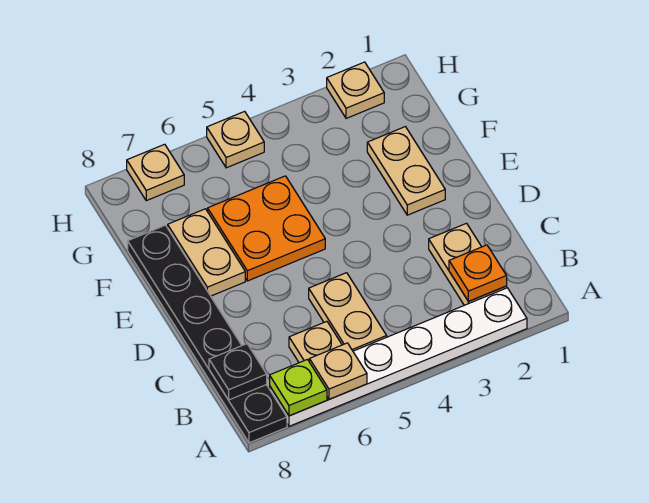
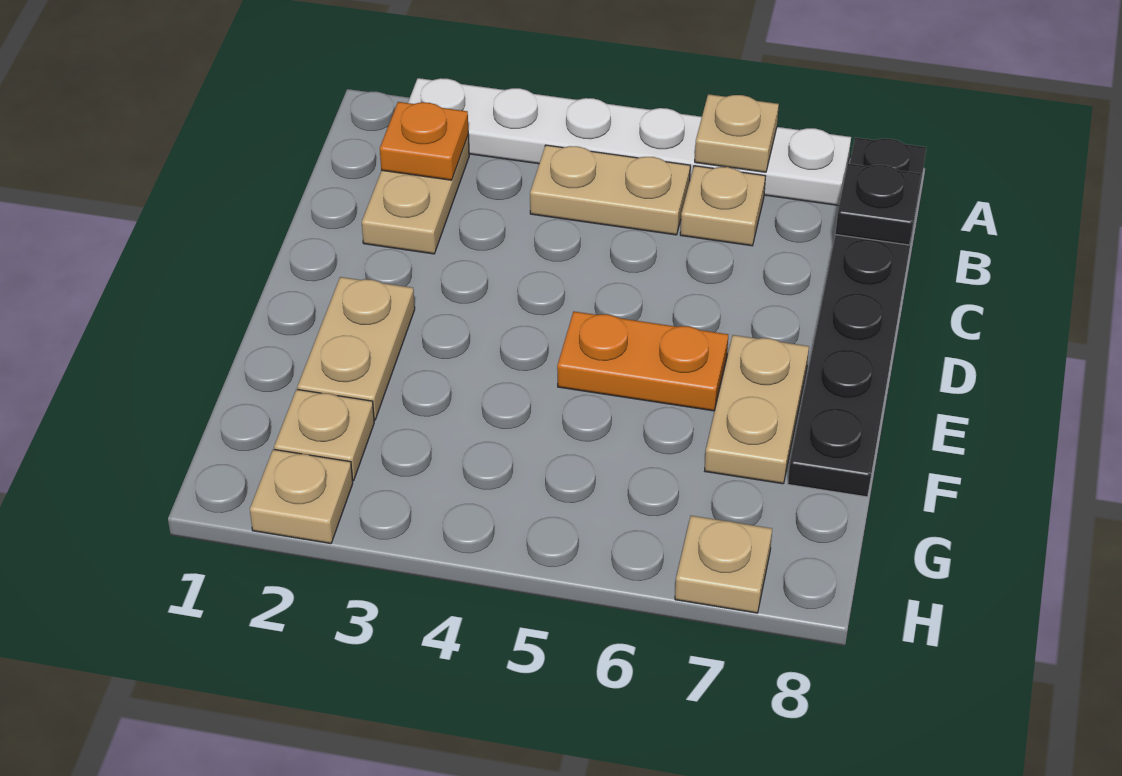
lime plate A7 level 2 -> none
tan plate B5:C5 level 1 -> tan plate B4:B5 level 1
orange plate E5:F6 level 1 -> orange plate E5:E6 level 1
tan plate H5 level 1 -> tan plate G2 level 1

